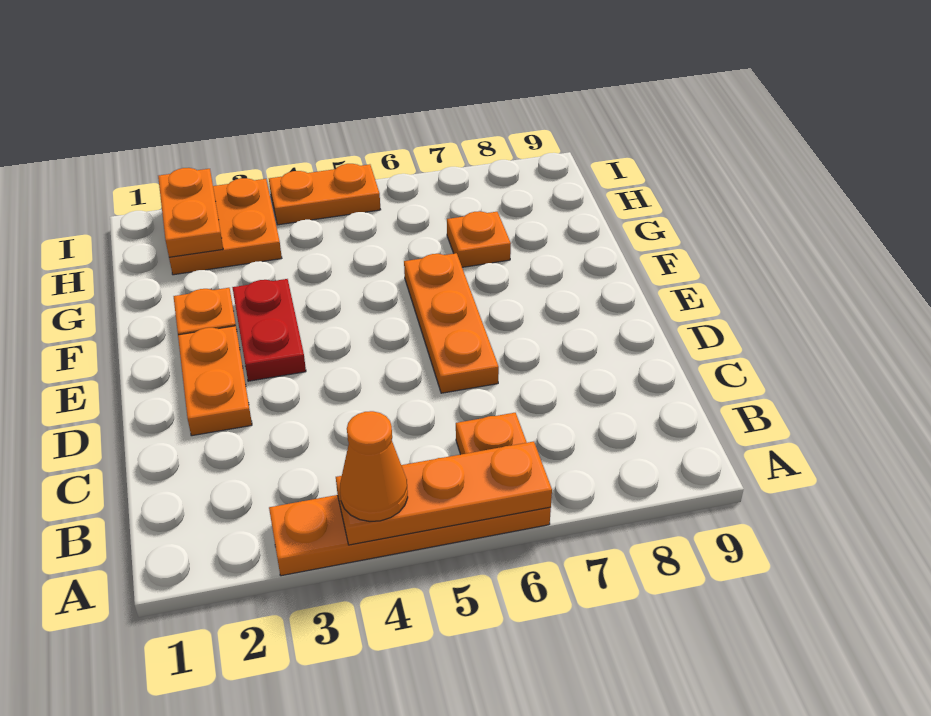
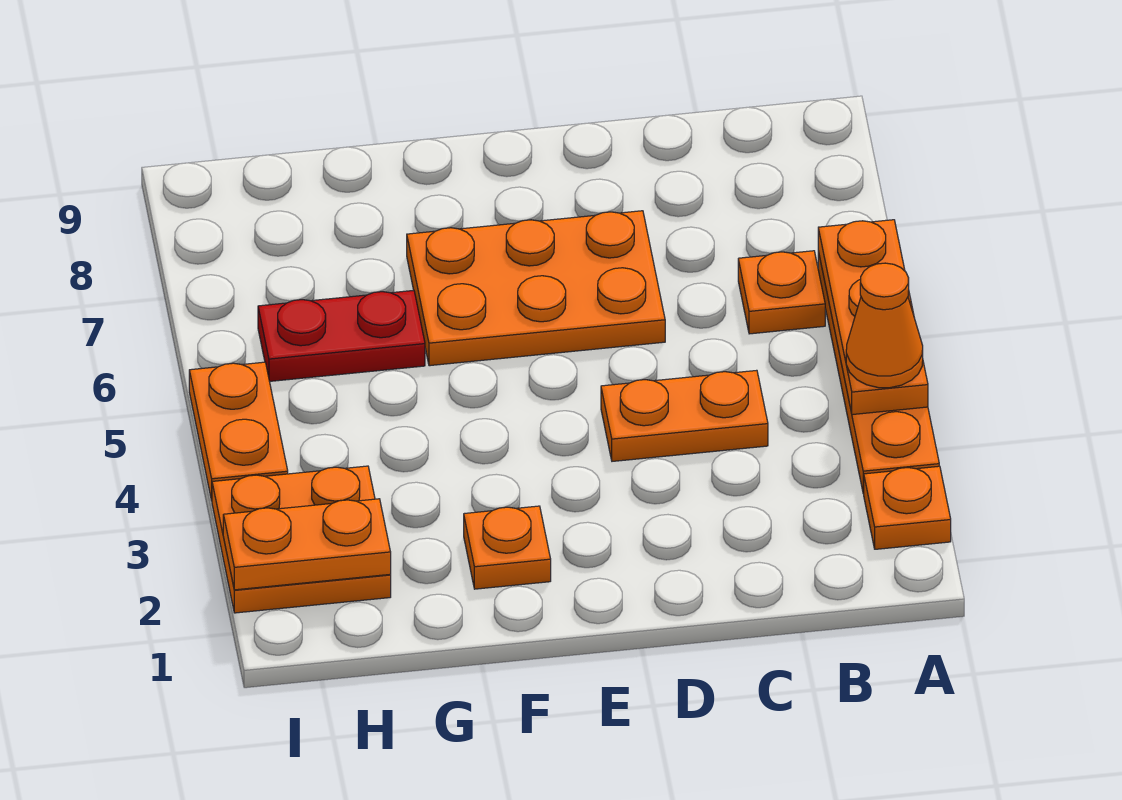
orange plate D2:E2 level 1 -> orange plate C4:D4 level 1
orange plate D6:F6 level 1 -> orange plate D6:F7 level 1
red plate E3:F3 level 1 -> red plate G6:H6 level 1
orange plate G7 level 1 -> orange plate A2 level 1

